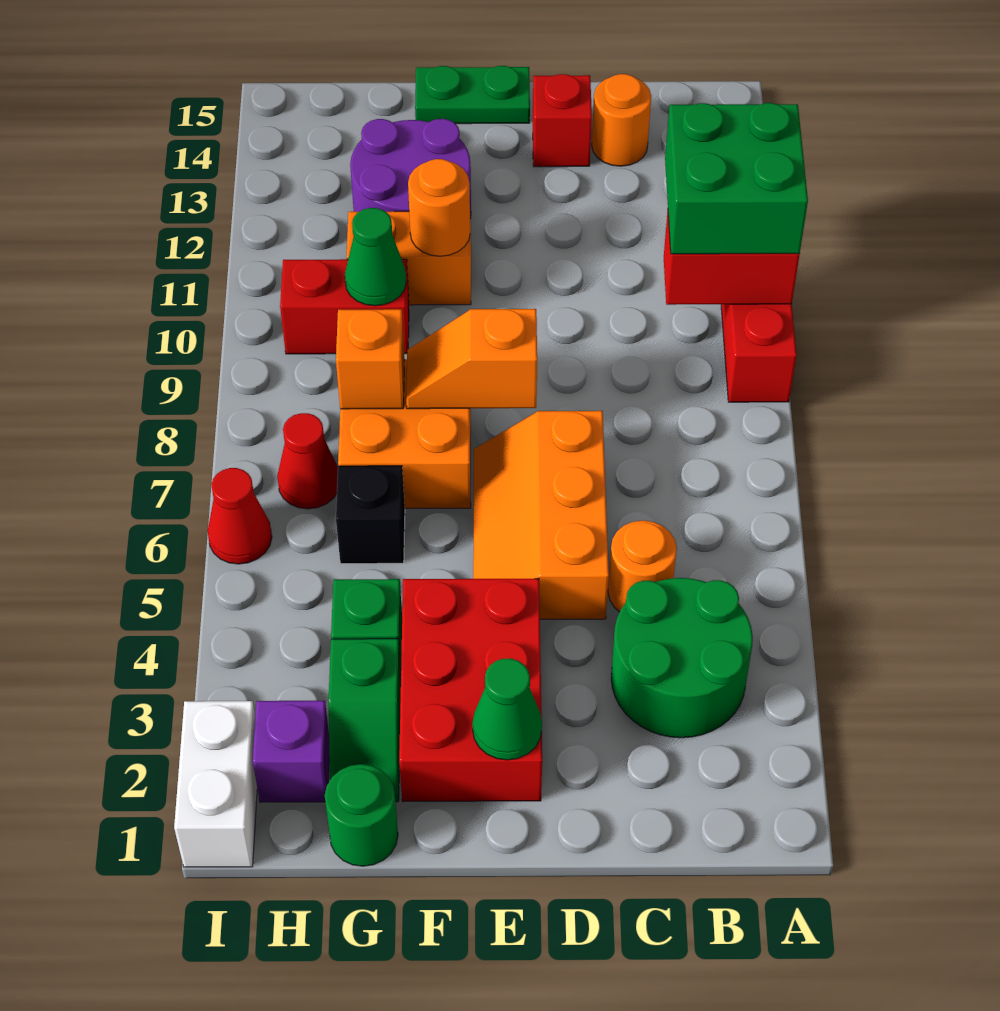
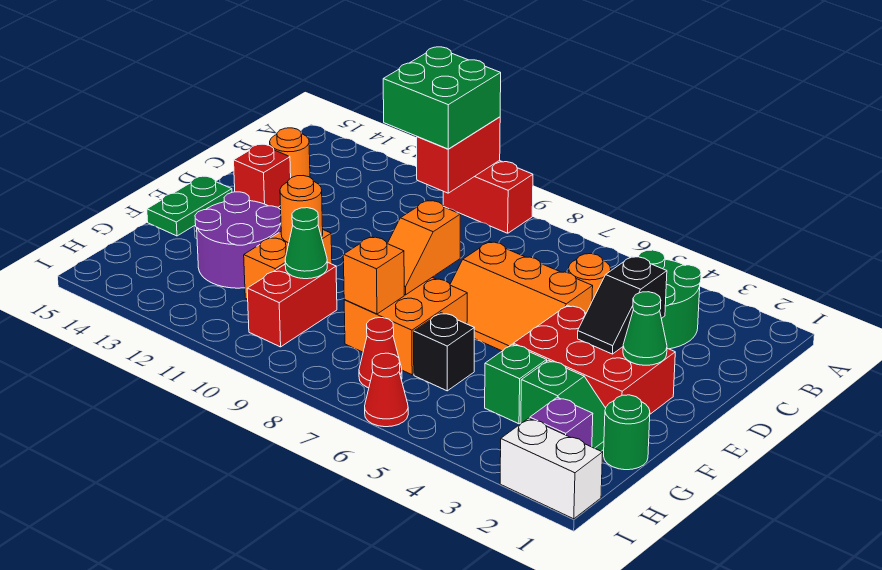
none -> black slope D3:E3 level 2 top D

